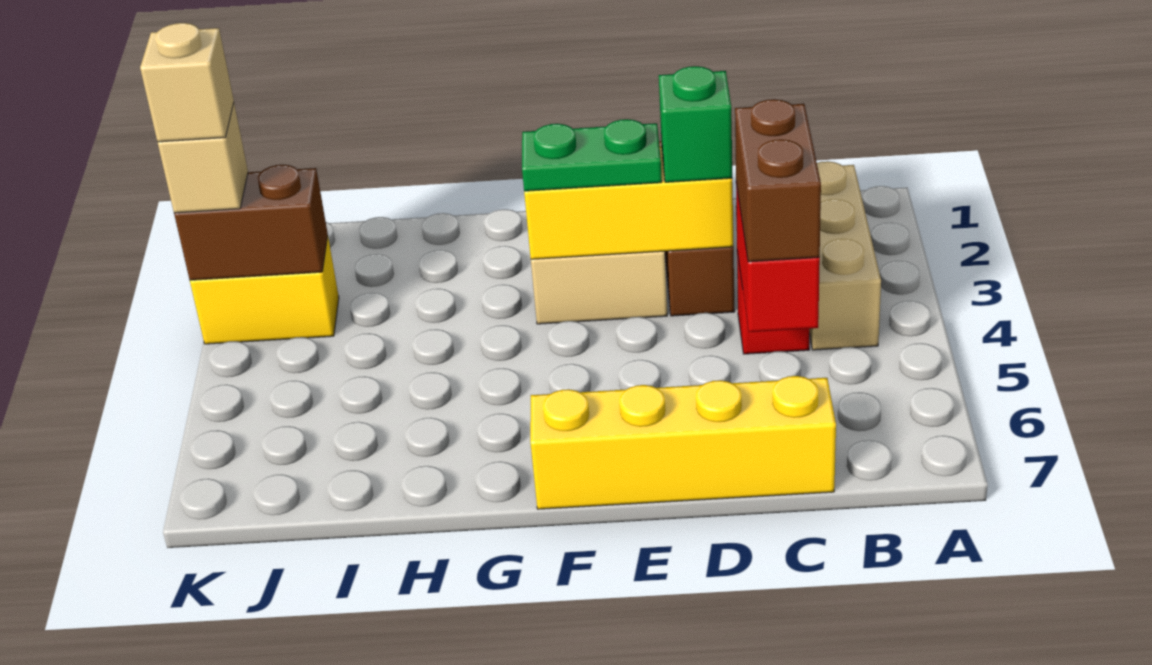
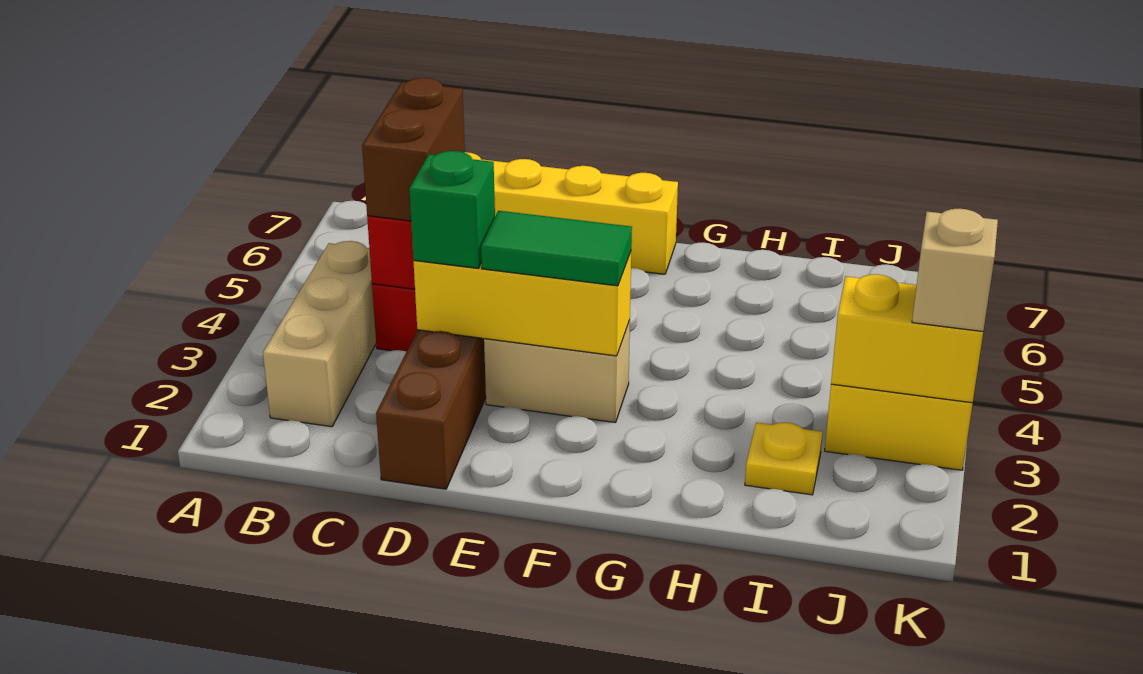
green plate E3:F3 level 3 -> green tile E3:F3 level 3
none -> yellow plate I2 level 1
brown brick J3:K3 level 2 -> yellow brick J3:K3 level 2
tan brick K3 level 4 -> none

